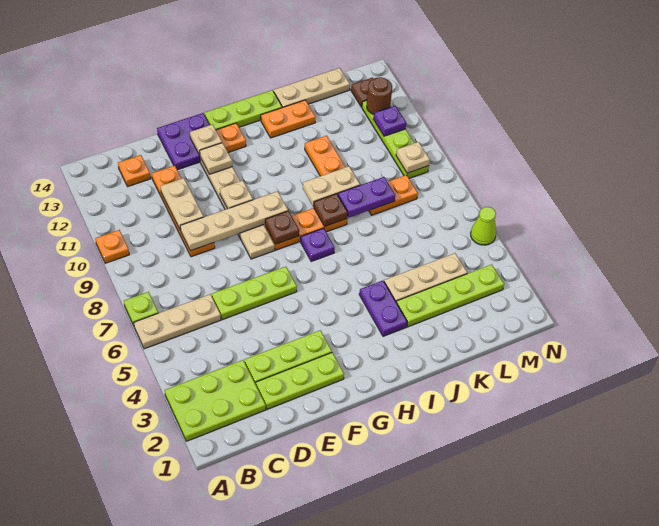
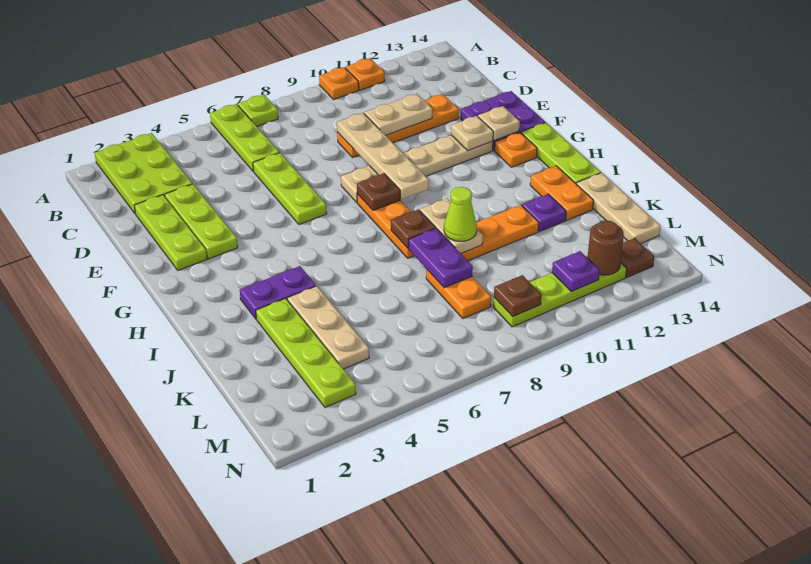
tan plate A6:C6 level 1 -> lime plate A6:C6 level 1
orange plate C13 level 1 -> orange plate A11 level 1
tan plate F10 level 2 -> none
purple plate H7 level 1 -> purple plate J12 level 1
tan plate M9 level 2 -> brown plate M9 level 2
lime cone N5 level 1 -> lime cone J9 level 3

